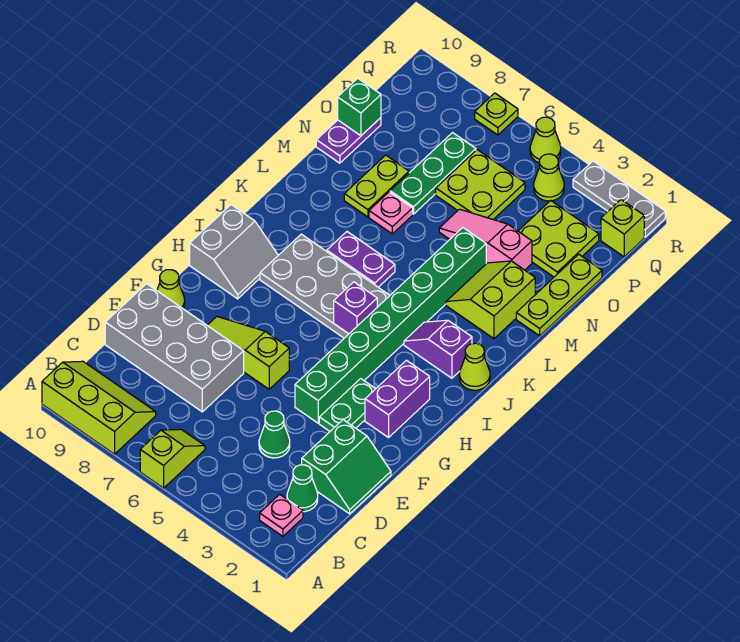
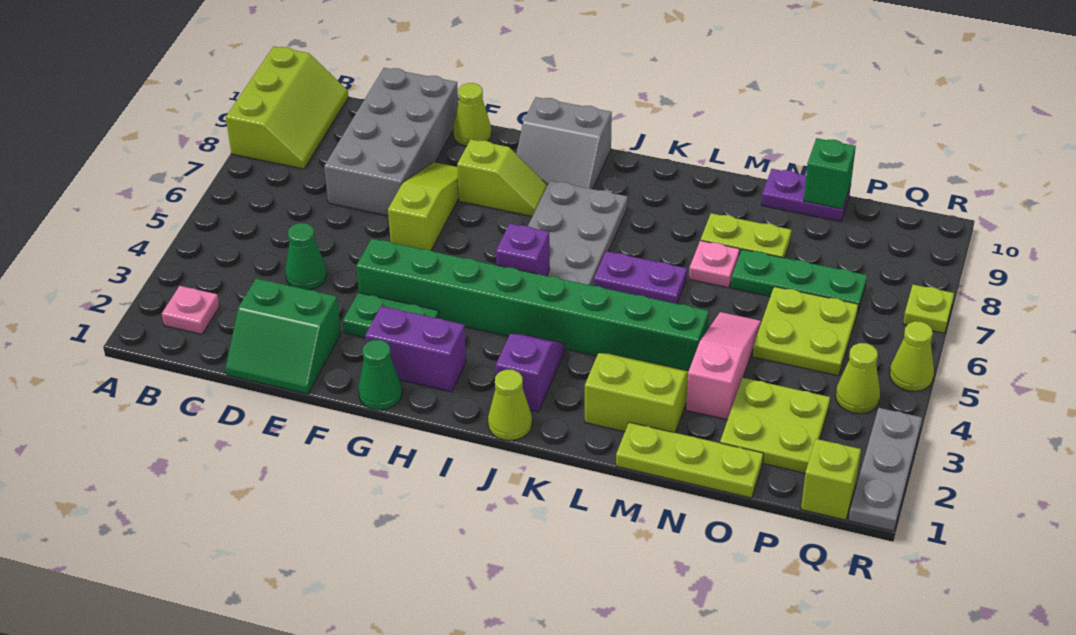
lime slope A6:B6 level 1 top A -> lime slope G8:H8 level 1 top G
green cone C2 level 1 -> green cone G1 level 1
purple plate K6:K7 level 1 -> purple plate K6:L6 level 1

